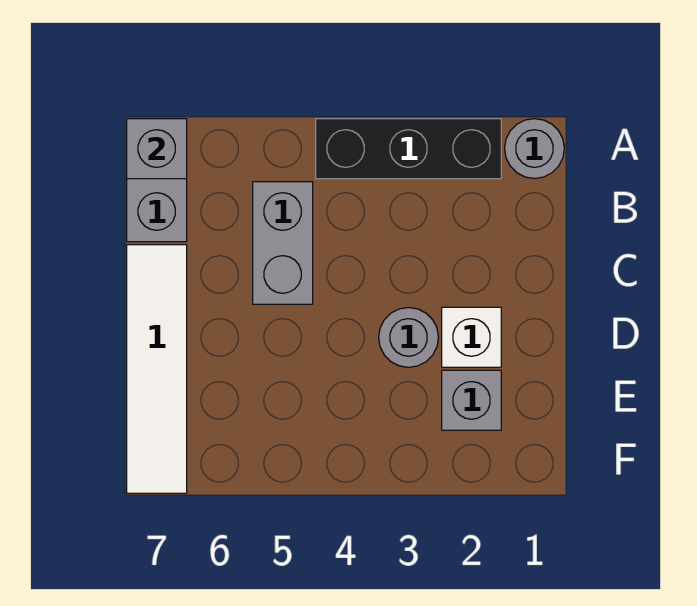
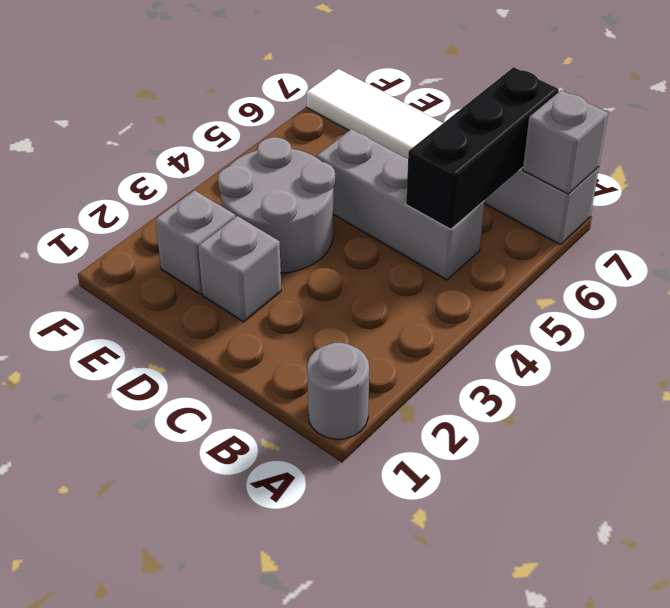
black brick A2:A4 level 1 -> black brick B5:B7 level 2
grey brick B5:C5 level 1 -> grey brick B5:D5 level 1
white brick D2 level 1 -> grey brick D2 level 1
grey round brick D3 level 1 -> grey round brick D3:E4 level 1

